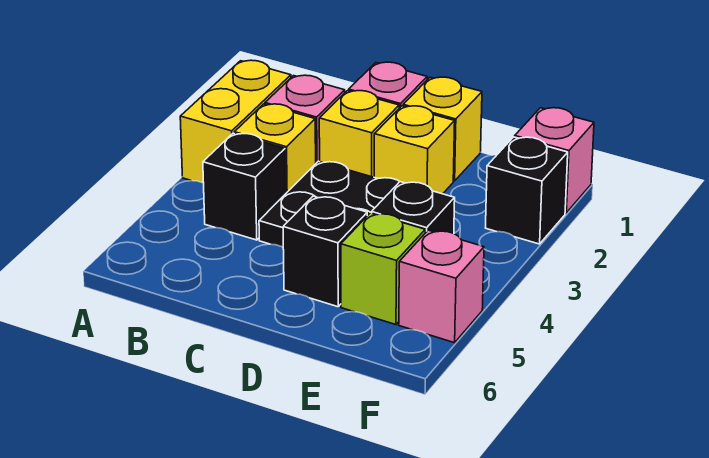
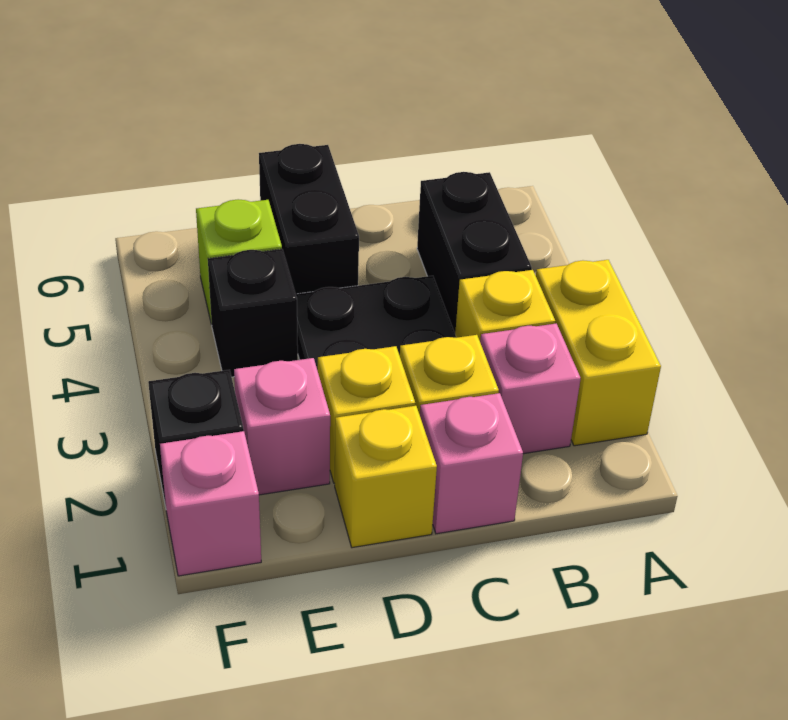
black brick B4 level 1 -> black brick B4:B5 level 1
black brick D5 level 1 -> black brick D5:D6 level 1
pink brick F5 level 1 -> pink brick E2 level 1

